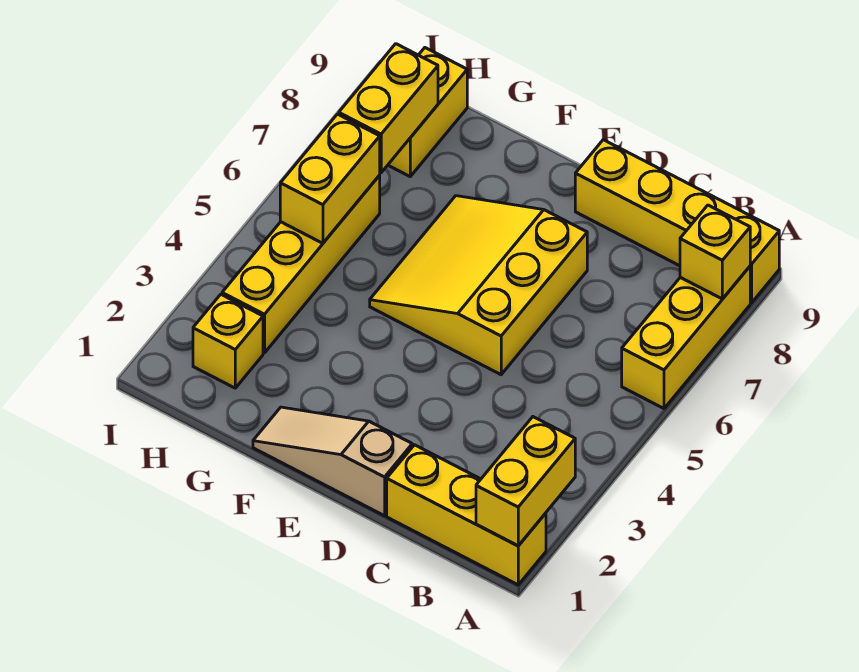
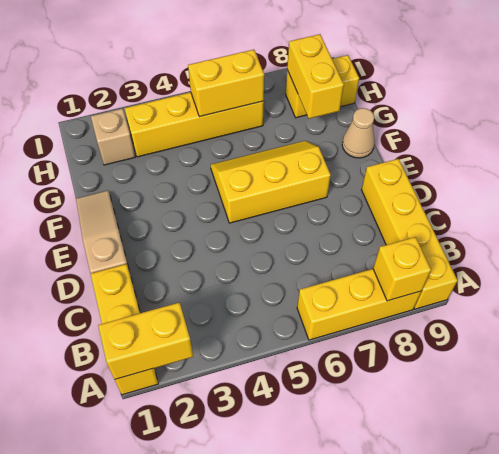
yellow slope D5:F7 level 1 top D -> yellow slope E5:F7 level 1 top E
none -> tan cone F9 level 1
yellow brick H2 level 1 -> tan brick H2 level 1
yellow brick H7:H8 level 2 -> yellow brick G8:H8 level 2

